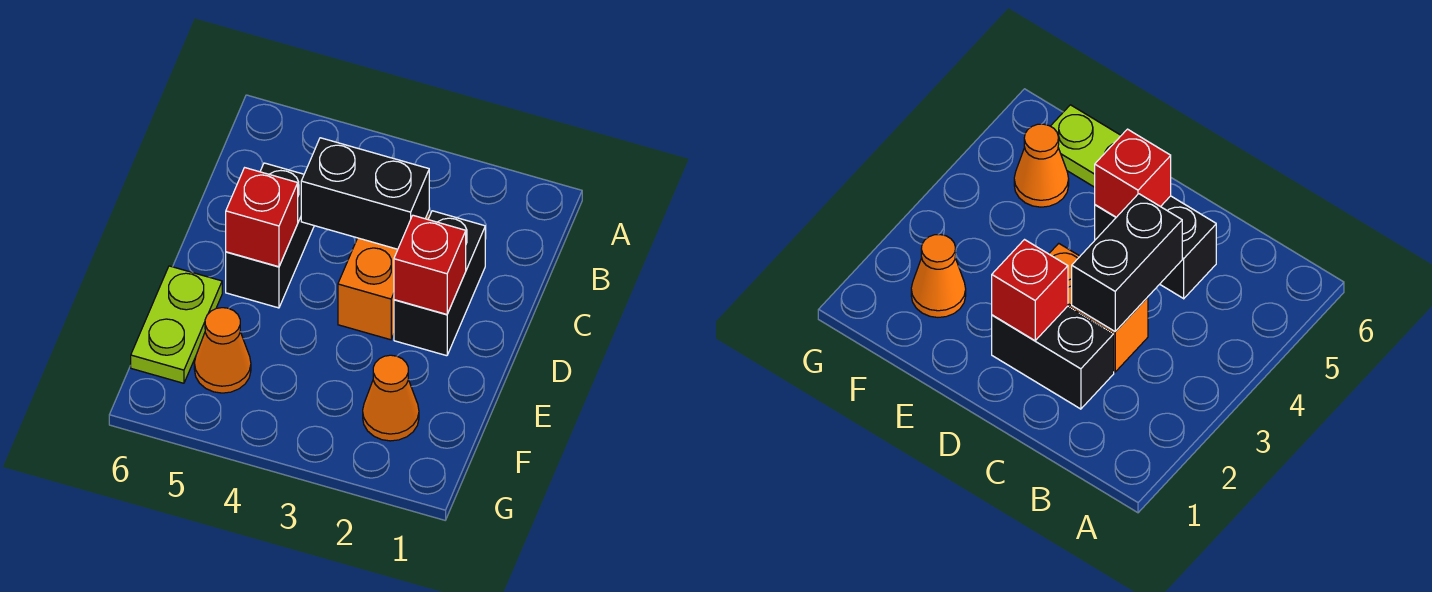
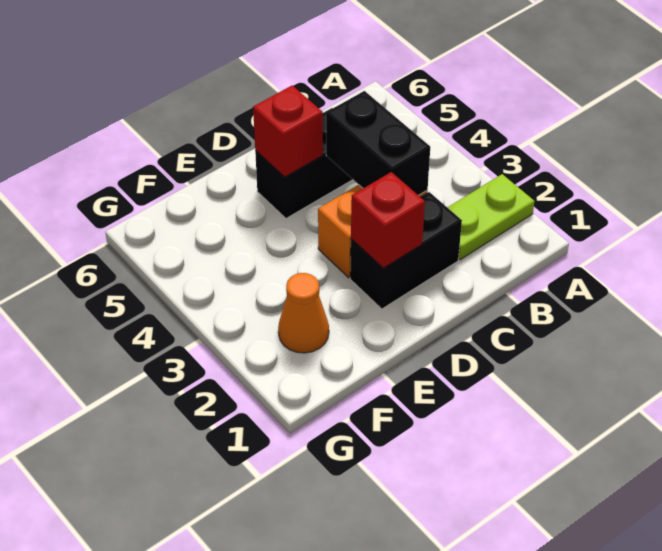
lime plate E6:F6 level 1 -> lime plate A2:B2 level 1
orange cone F5 level 1 -> none

